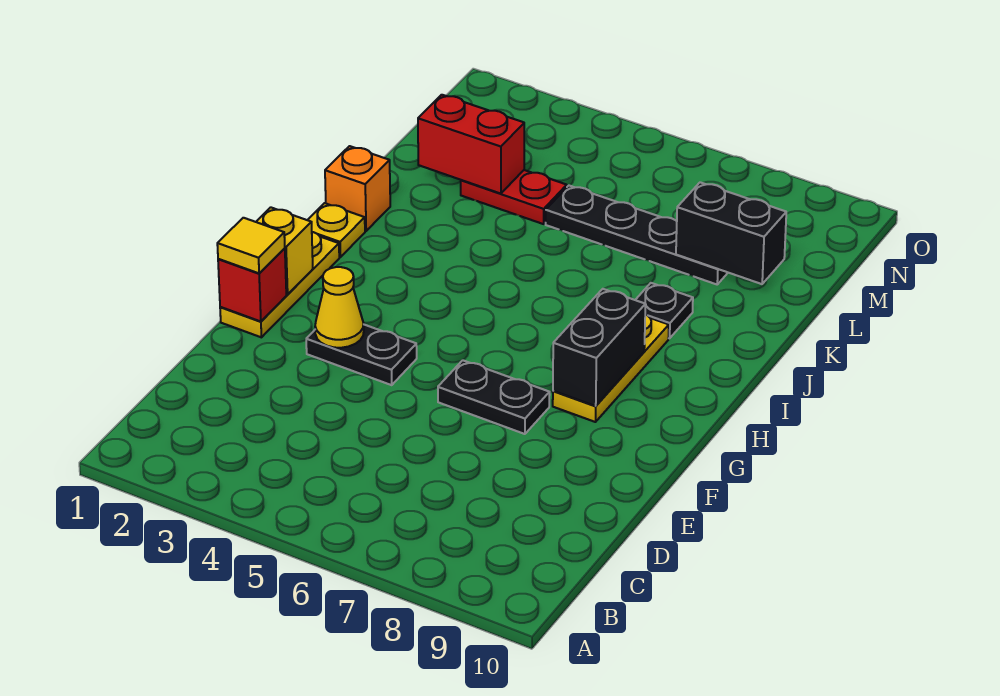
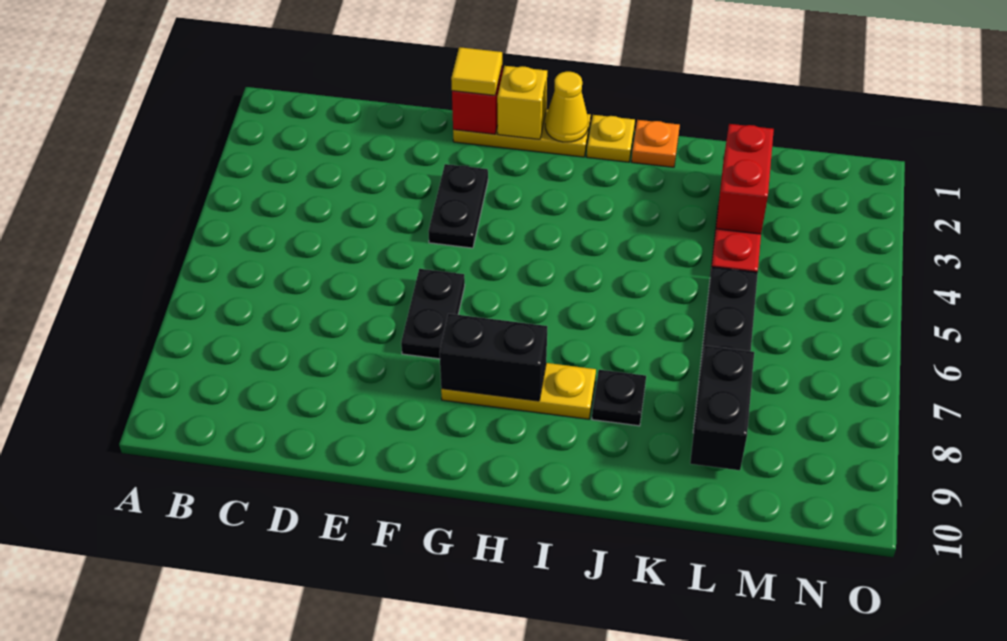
yellow cone F3 level 2 -> yellow cone H1 level 2
orange brick J1 level 1 -> orange plate J1 level 1

